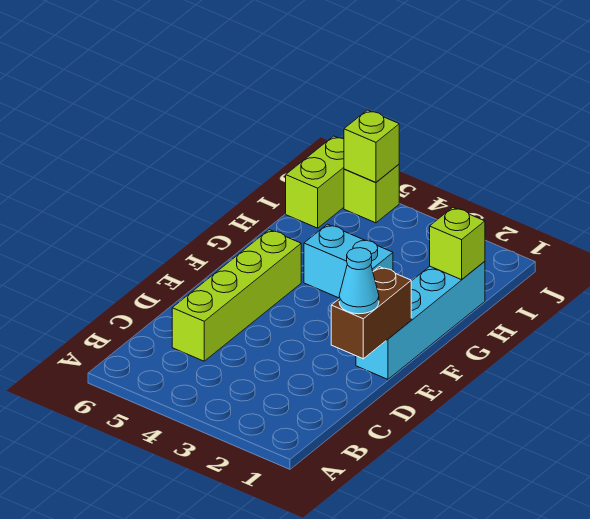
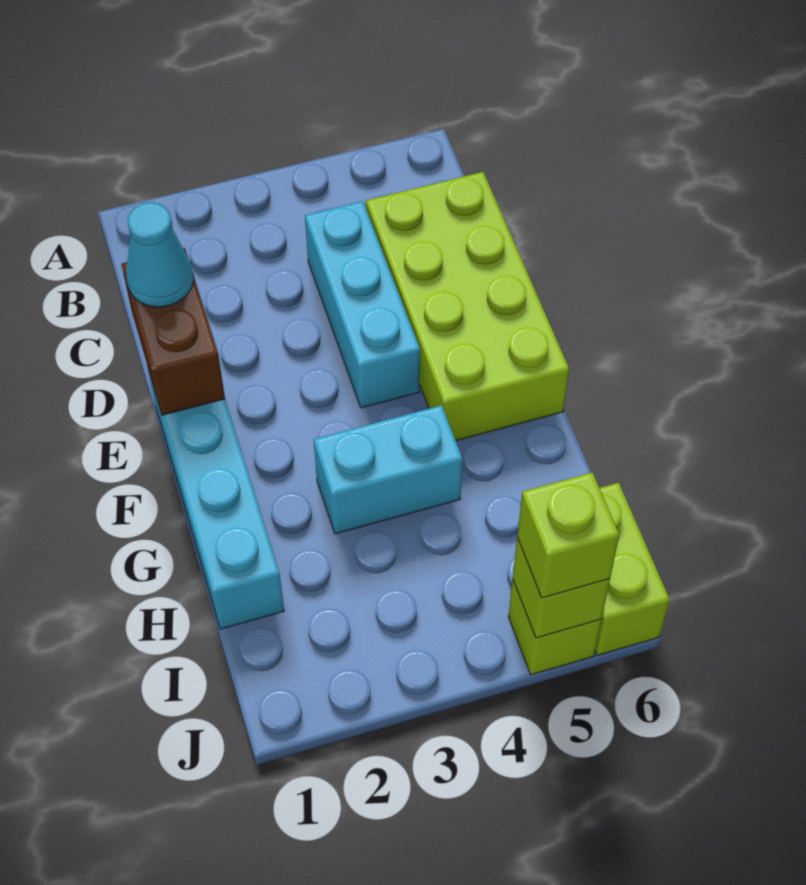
none -> cyan brick C4:E4 level 1
lime brick C5:F5 level 1 -> lime brick C5:F6 level 1
lime brick H1 level 2 -> lime brick J5 level 3

